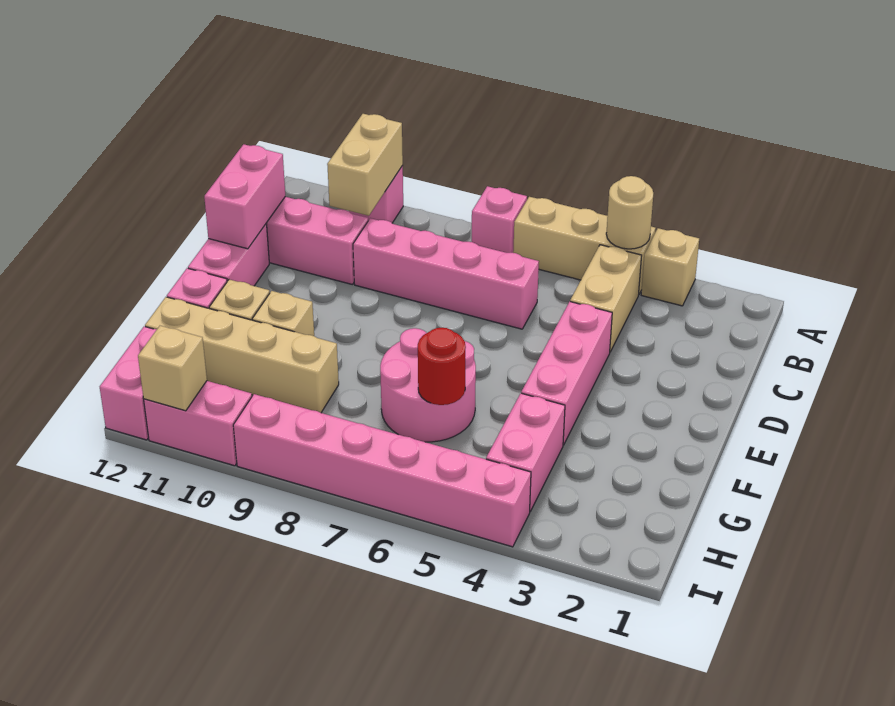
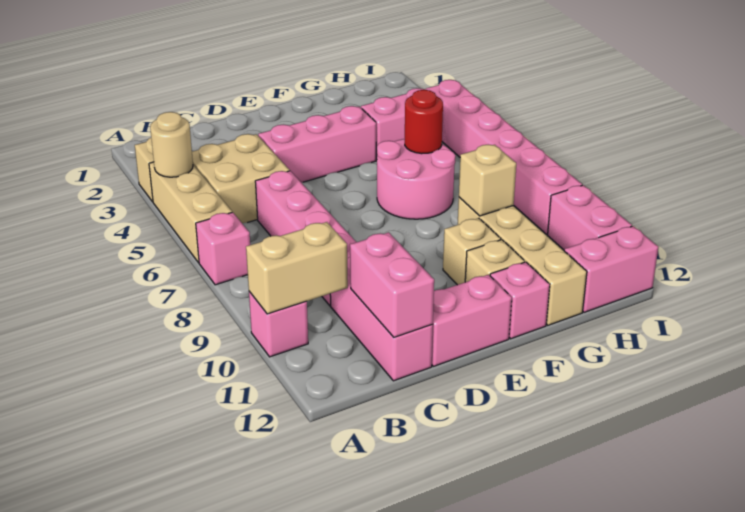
tan brick B4:C4 level 1 -> tan brick B4:C5 level 1
pink brick C12:D12 level 2 -> pink brick C11:C12 level 2
tan brick I11 level 2 -> tan brick G9 level 2

